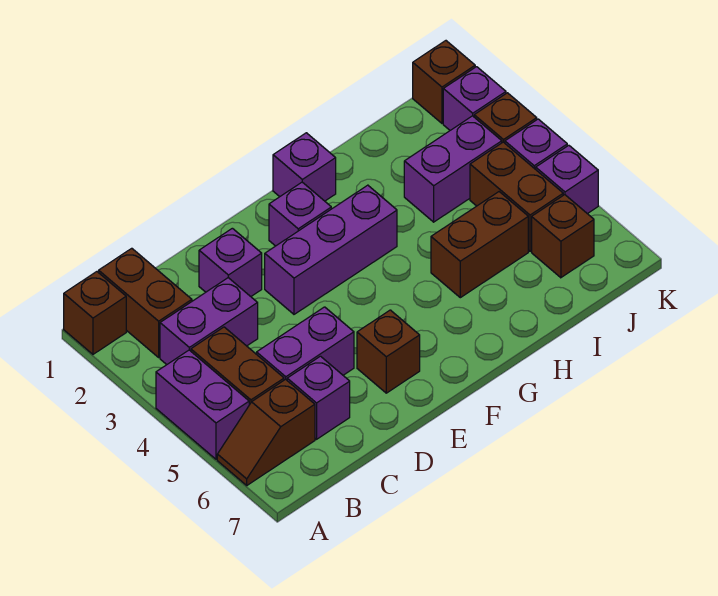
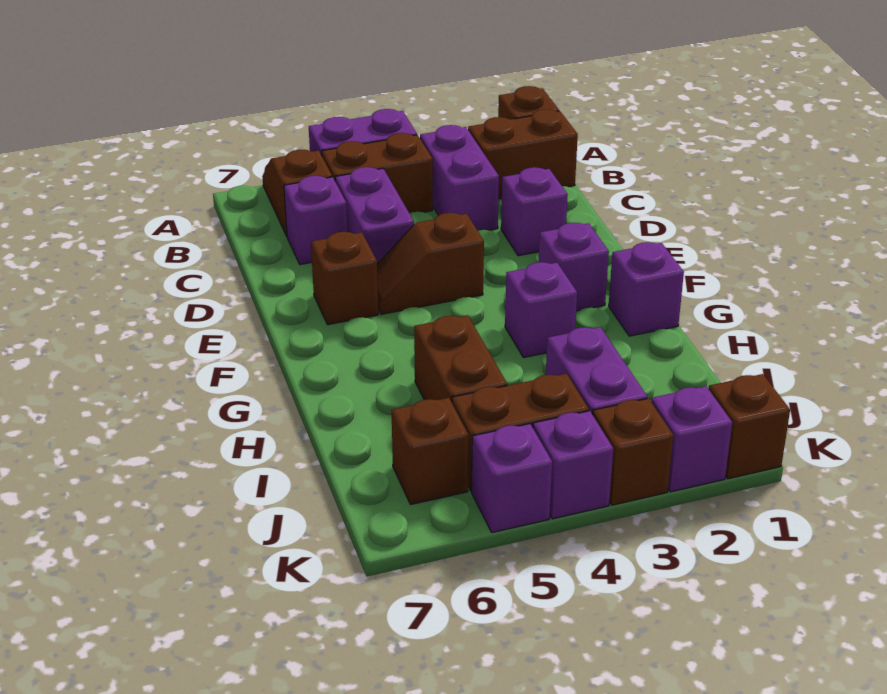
purple brick E3:G3 level 1 -> purple brick G3 level 1
none -> brown slope E4:E5 level 1 top 4

